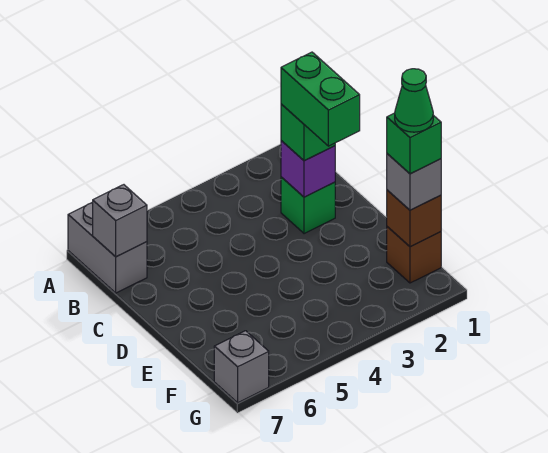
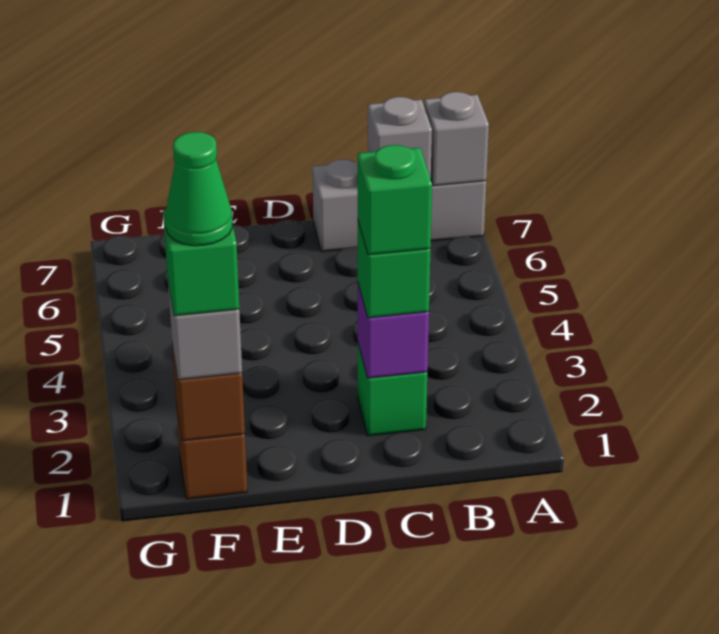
grey brick A7:B7 level 1 -> grey brick A7:C7 level 1
green brick C2:D2 level 4 -> green brick C2 level 4
grey brick G7 level 1 -> grey brick A7 level 2

